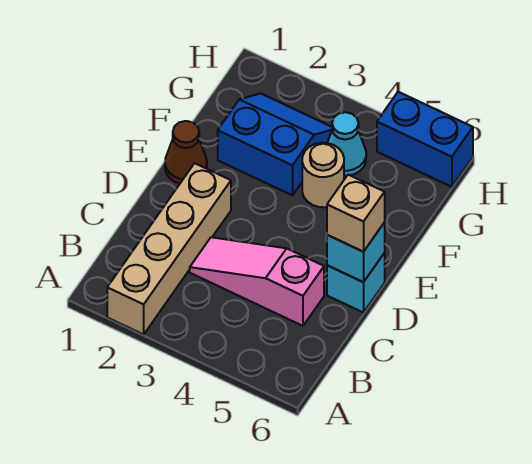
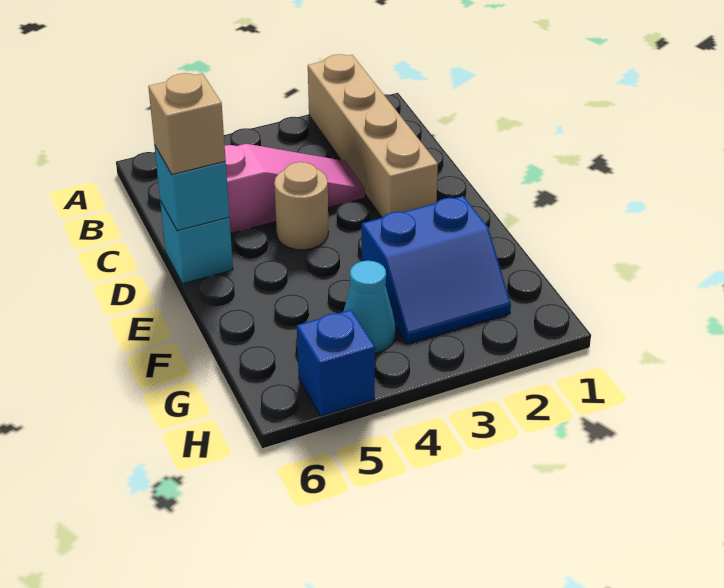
brown cone E1 level 1 -> none
tan round brick F4 level 1 -> tan round brick D4 level 1
blue brick H5:H6 level 1 -> blue brick H5 level 1

